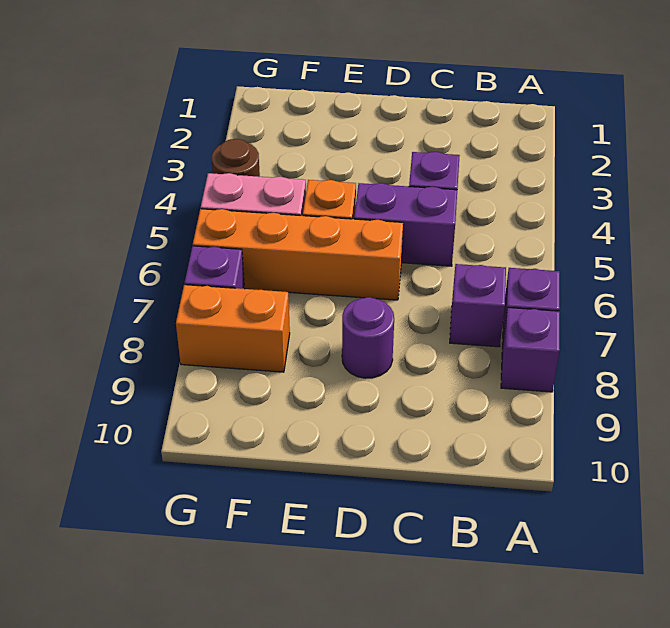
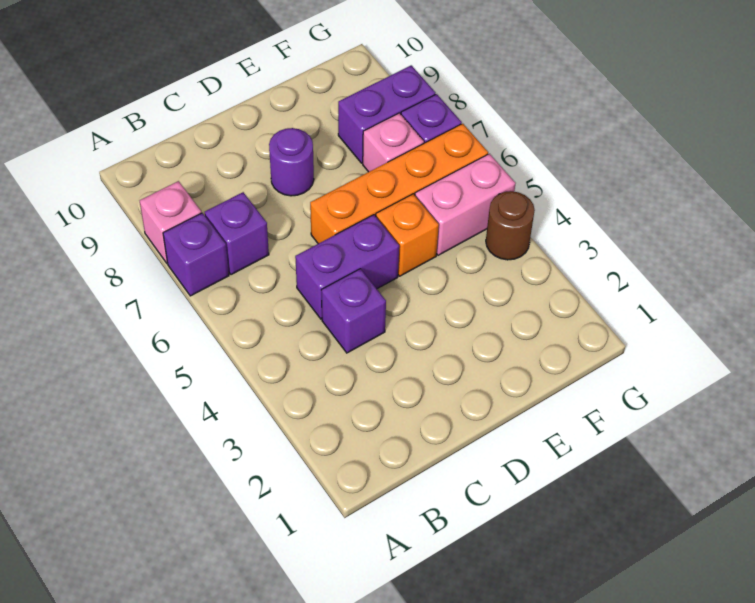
purple brick A8 level 1 -> pink brick A8 level 1
none -> pink brick F7 level 1
orange brick F8:G8 level 1 -> purple brick F8:G8 level 1

